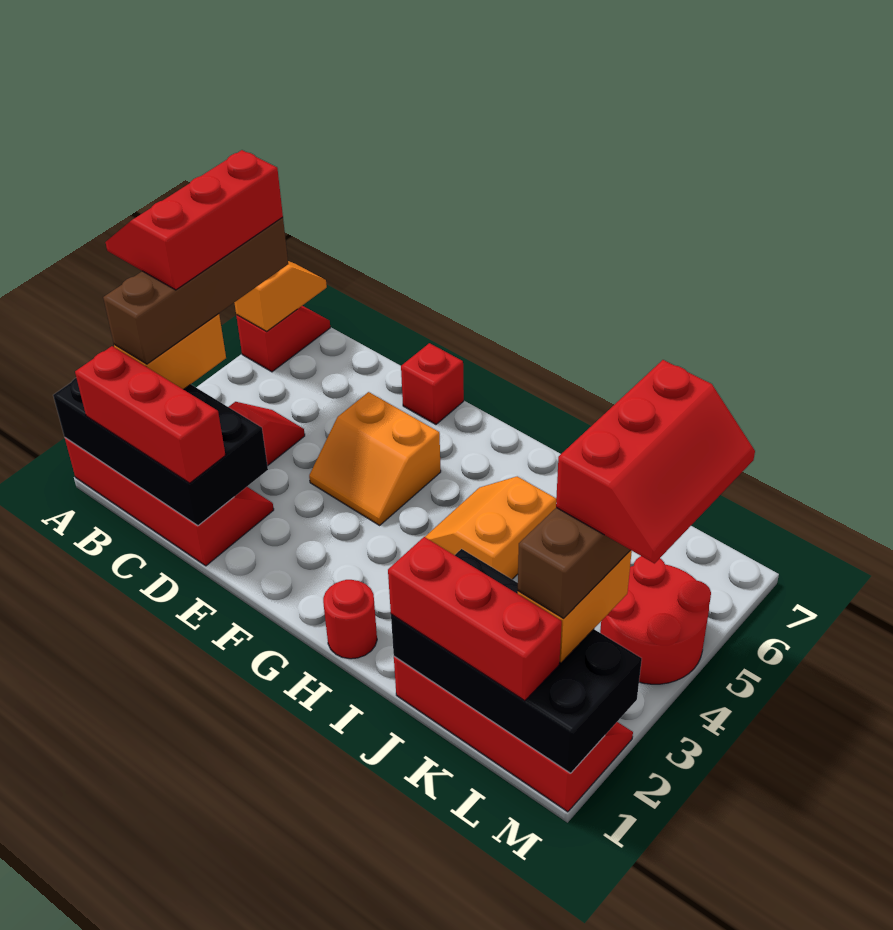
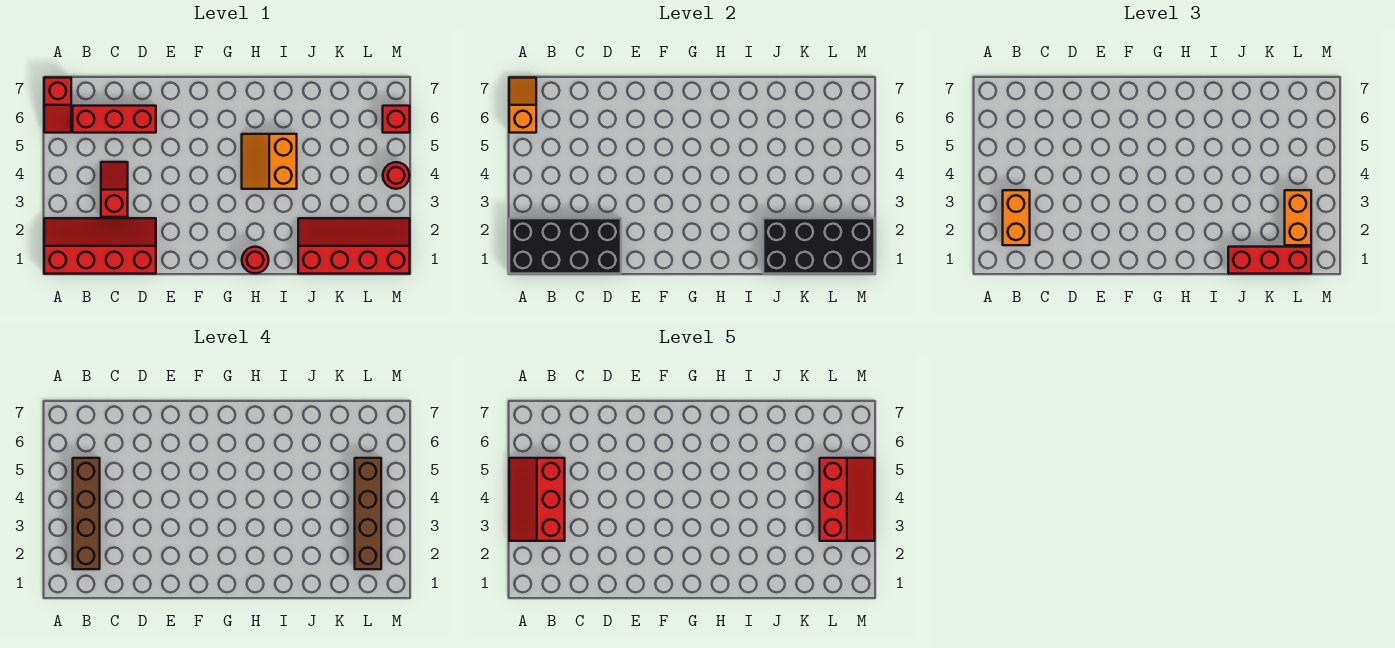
red slope A6:A7 level 1 top 6 -> red slope A6:A7 level 1 top 7
red brick B1:D1 level 3 -> red brick B6:D6 level 1
orange slope E4:F5 level 1 top 5 -> none
red brick E7 level 1 -> red brick M6 level 1
red round brick L4:M5 level 1 -> red round brick M4 level 1

